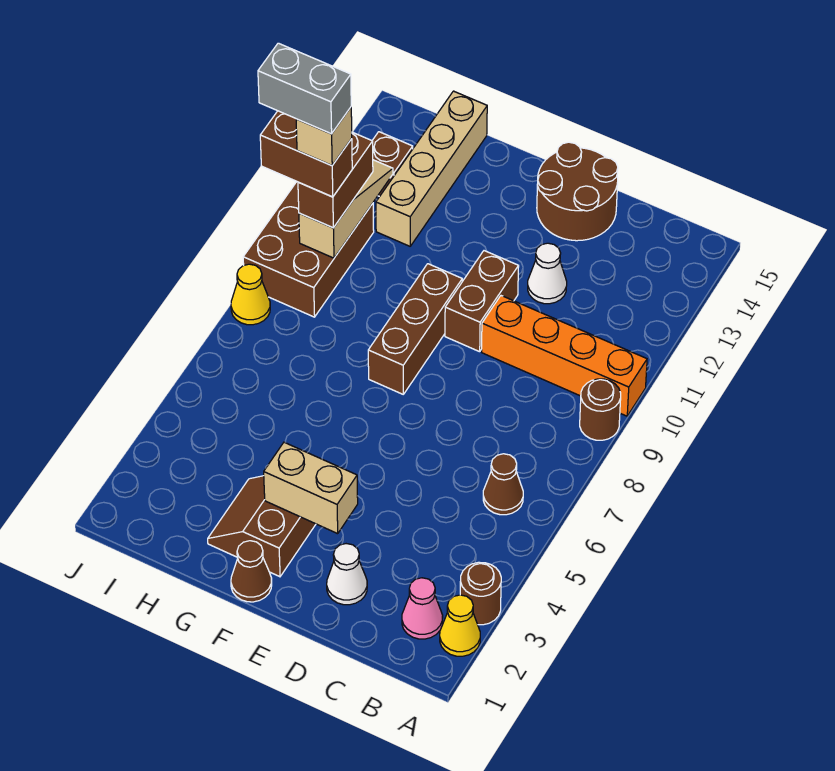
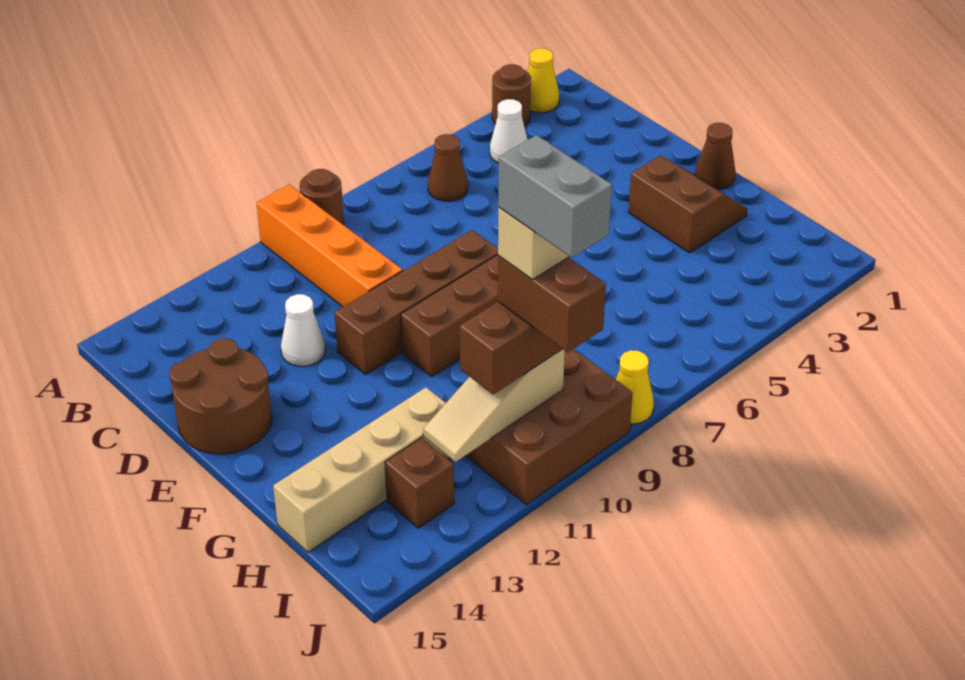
pink cone B2 level 1 -> none
white cone D2 level 1 -> white cone B4 level 1
tan brick E3:F3 level 2 -> none
brown brick E10:E11 level 1 -> brown brick E8:E11 level 1
brown slope F2:G3 level 1 top F -> brown slope F2:G3 level 1 top 3

